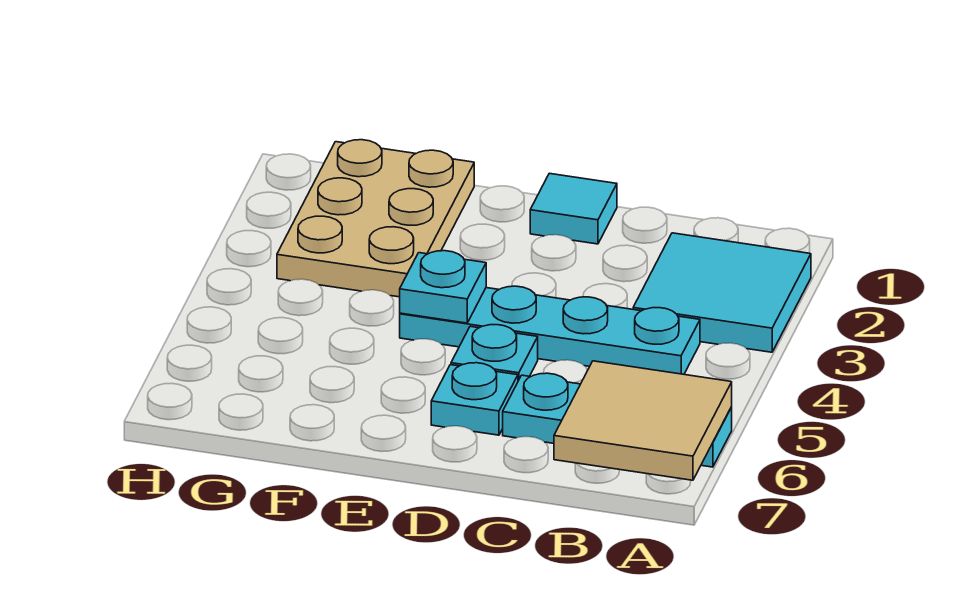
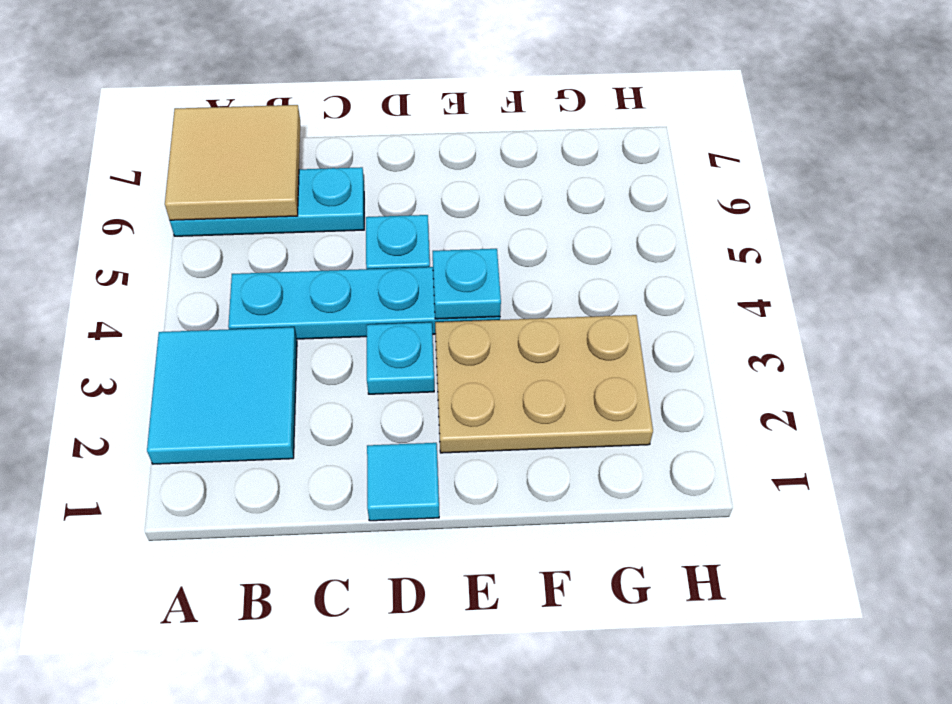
cyan plate D6 level 1 -> cyan plate D3 level 1
tan plate F1:G3 level 1 -> tan plate E2:G3 level 1

